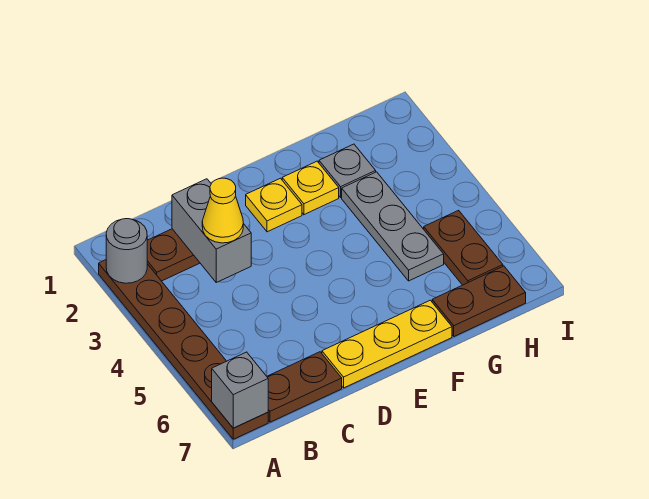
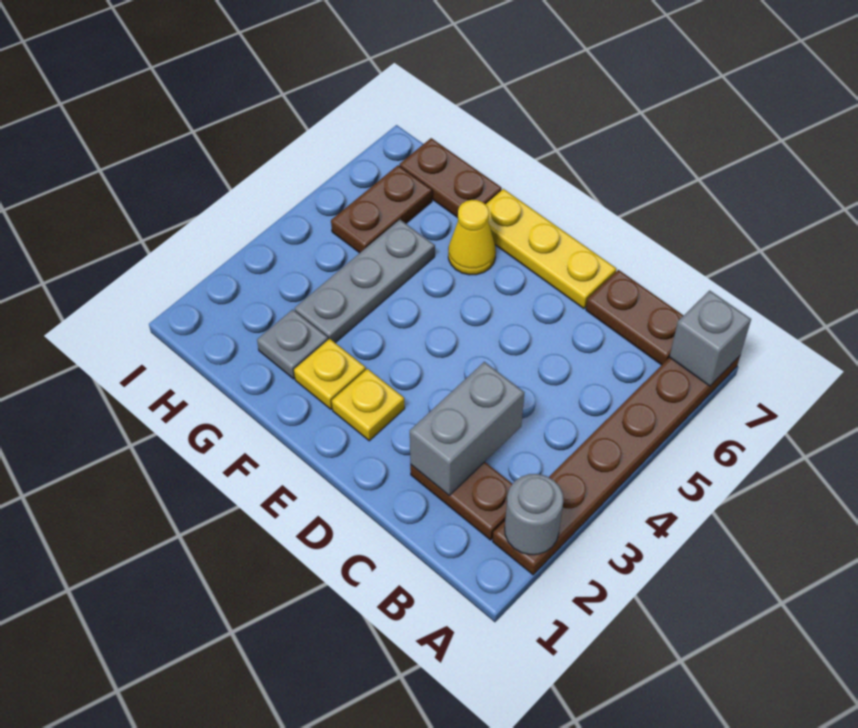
yellow cone C3 level 3 -> yellow cone F6 level 1

